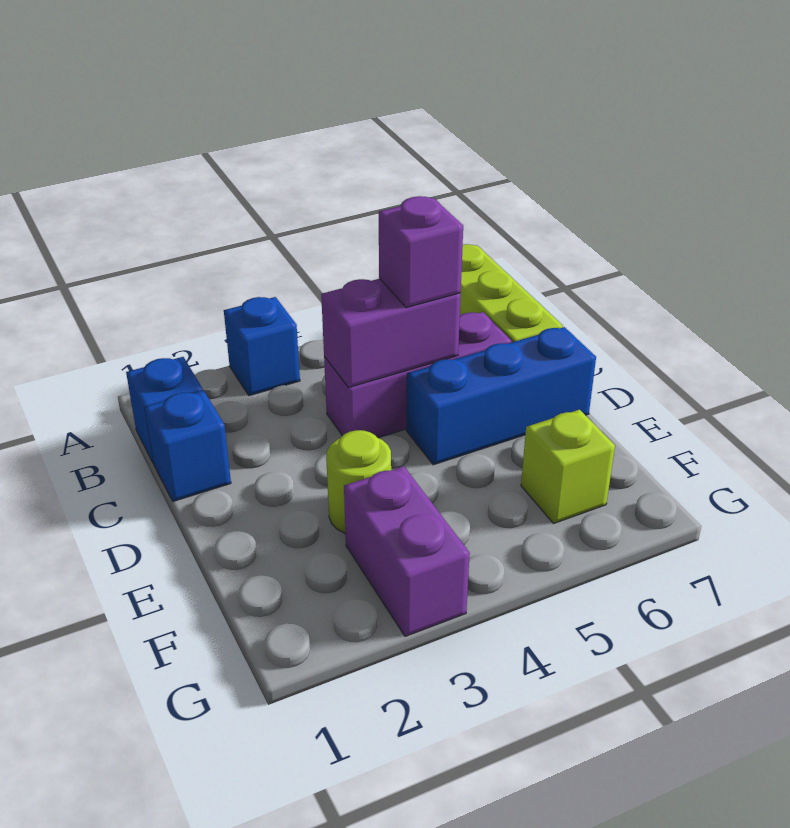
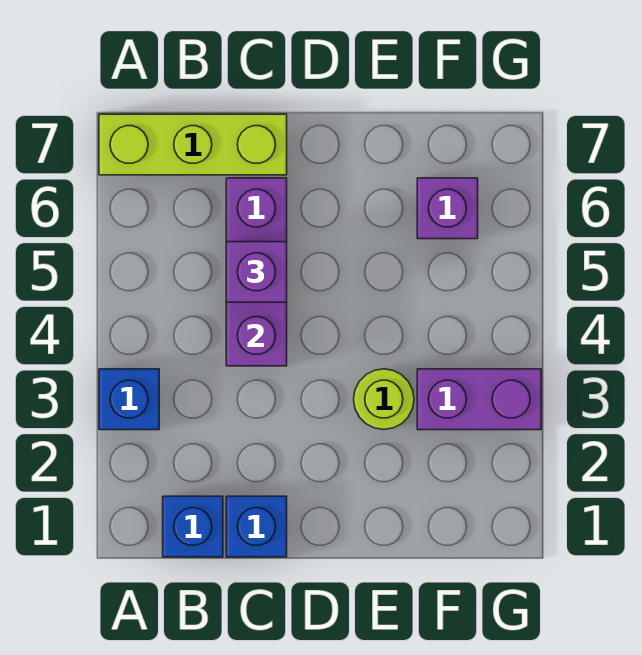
blue brick D5:D7 level 1 -> none
lime brick F6 level 1 -> purple brick F6 level 1

